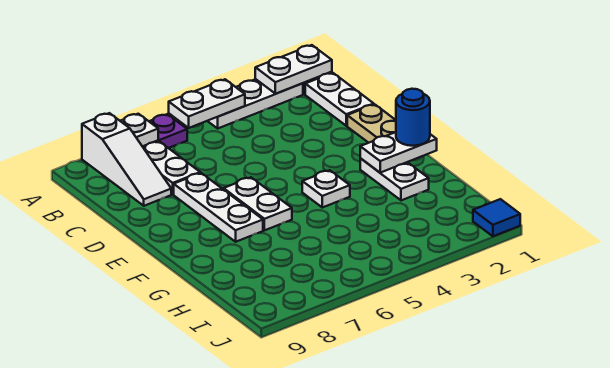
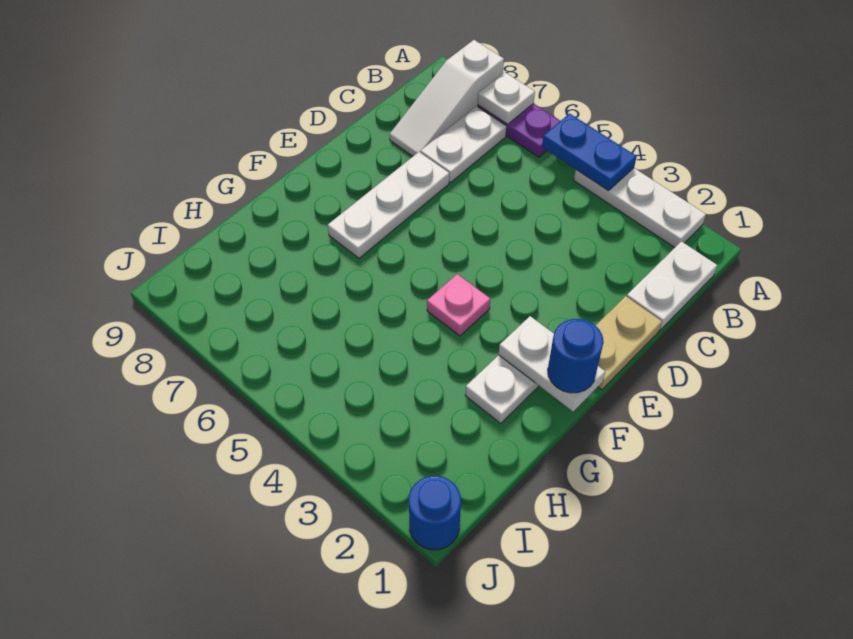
white plate A1:A2 level 2 -> none
white plate A4:A5 level 2 -> blue plate A4:A5 level 2
white plate E6:F6 level 1 -> none
white plate F4 level 1 -> pink plate F4 level 1
blue tile J1 level 1 -> blue round brick J1 level 1

